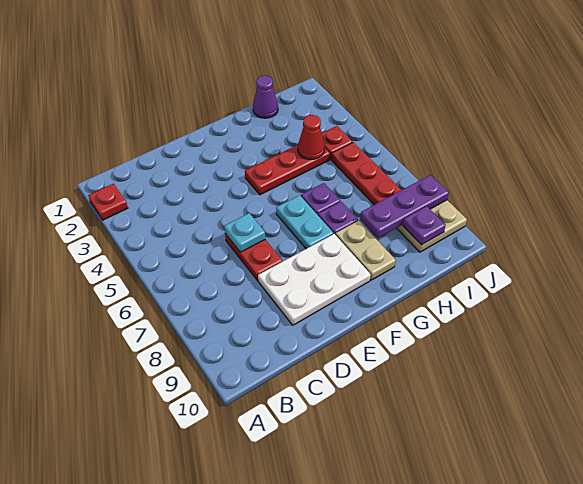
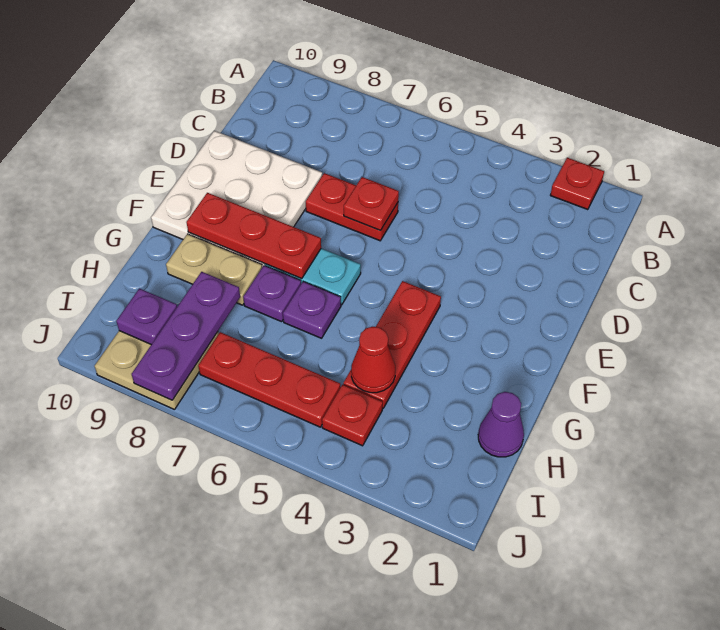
cyan plate D6 level 2 -> red plate D6 level 2
white plate D8:F9 level 1 -> white plate D8:F10 level 1
none -> red plate F7:F9 level 2

